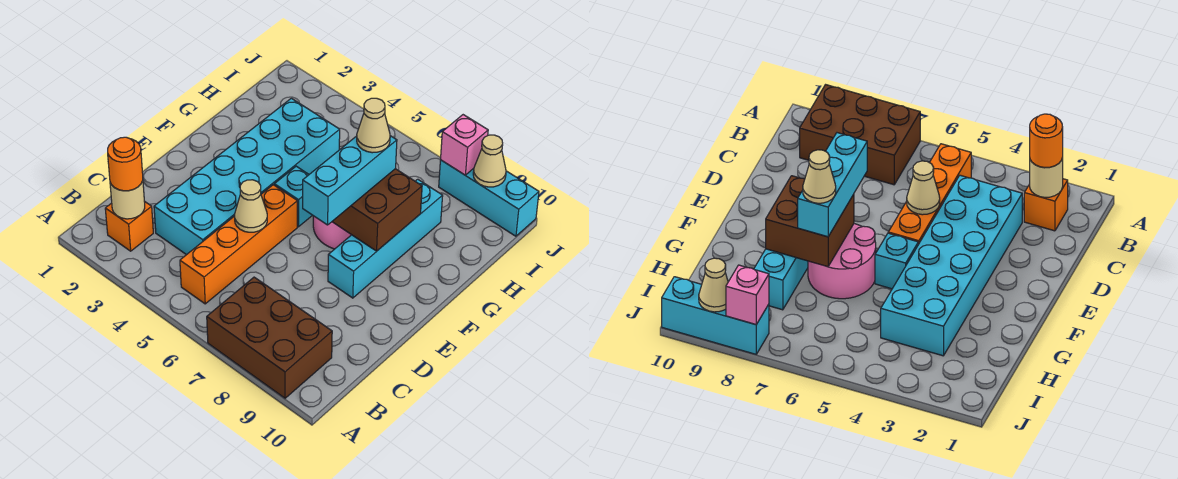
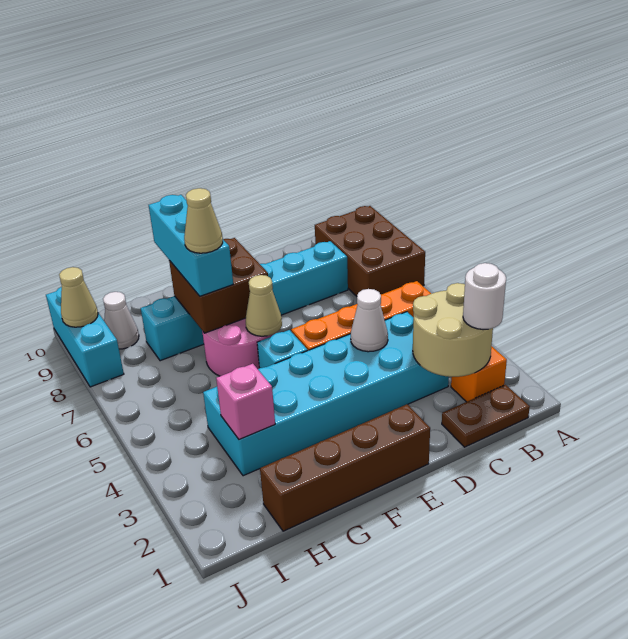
none -> brown plate B1:C1 level 1
tan round brick B2 level 2 -> tan round brick B2:C3 level 2
orange round brick B2 level 3 -> white round brick B2 level 3
none -> white cone D4 level 2
tan cone D5 level 2 -> tan cone F6 level 2
none -> brown brick E1:H1 level 1
cyan brick E7:G7 level 3 -> cyan brick G7:G9 level 3
cyan brick E8:H8 level 1 -> cyan brick C8:H8 level 1
none -> white cone I9 level 1
pink brick J8 level 2 -> pink brick H3 level 2

